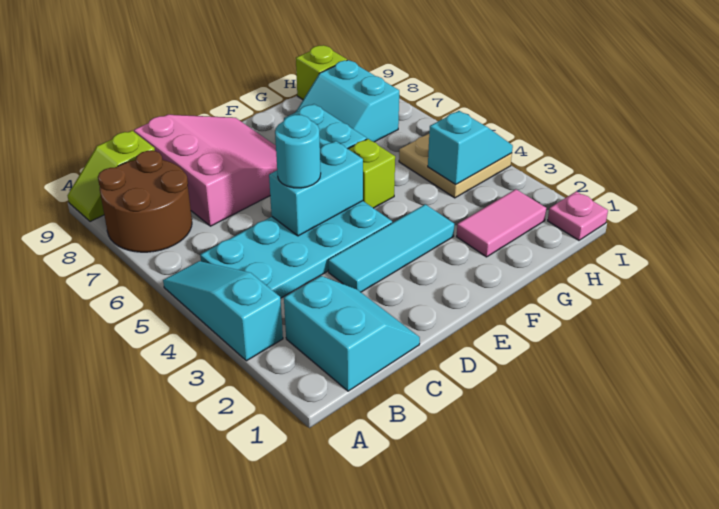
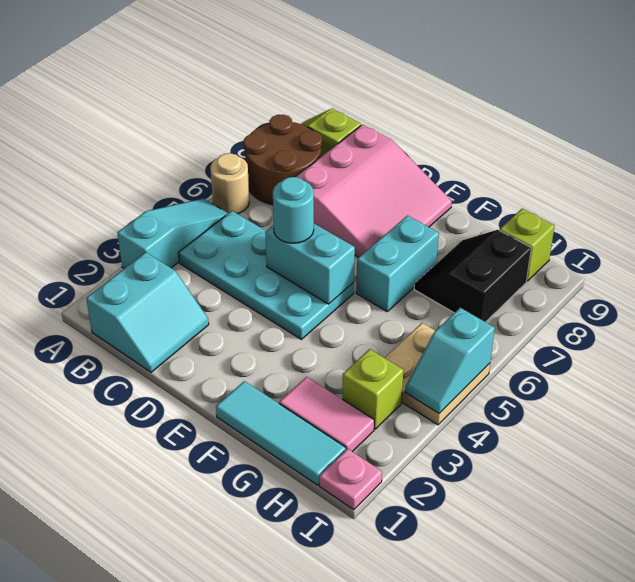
none -> tan round brick A6 level 1
cyan tile D3:F3 level 1 -> cyan tile F1:H1 level 1
lime brick F5 level 1 -> lime brick H3 level 1
cyan slope G7:H8 level 1 top H -> black slope G7:H8 level 1 top H
cyan slope H4:I4 level 2 top H -> cyan slope I4:I5 level 2 top 5

